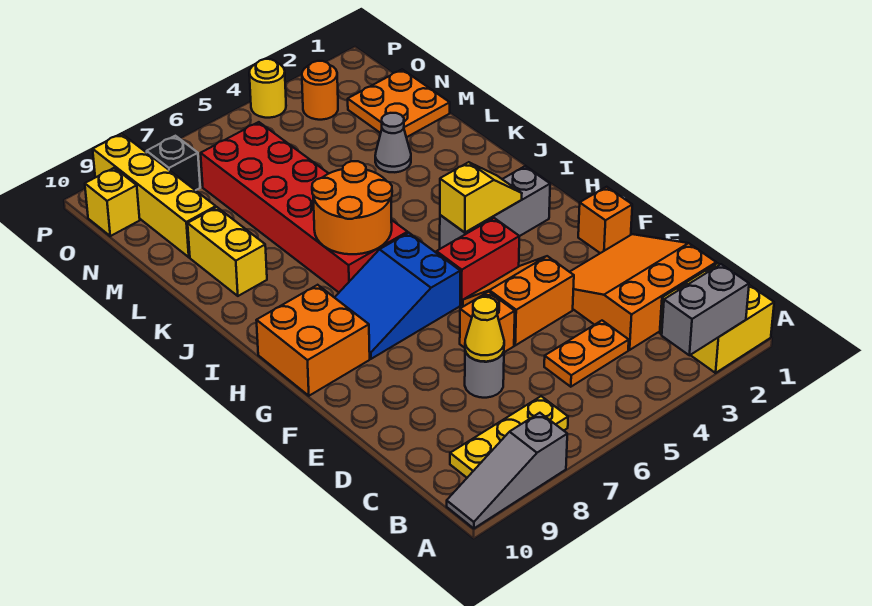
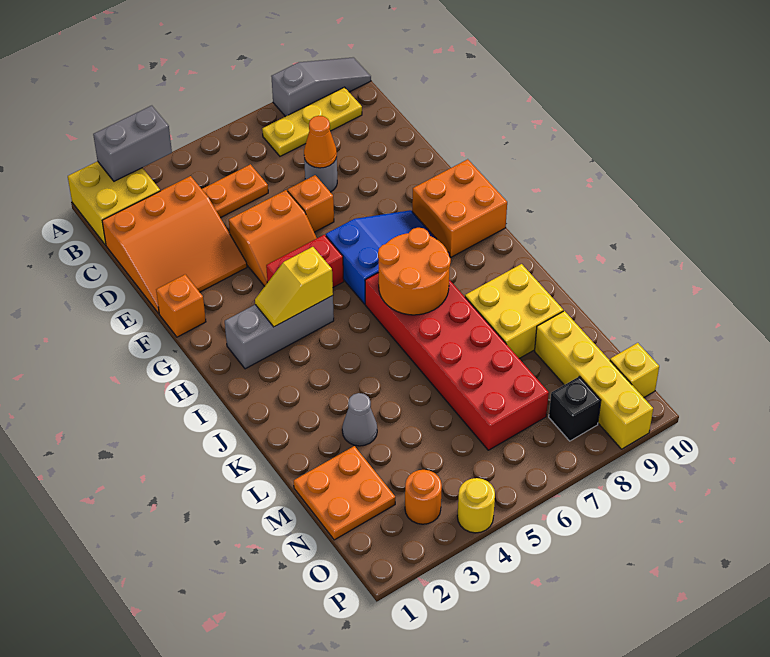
yellow cone D7 level 2 -> orange cone D7 level 2
yellow brick K9:L9 level 1 -> yellow brick K8:L9 level 1

